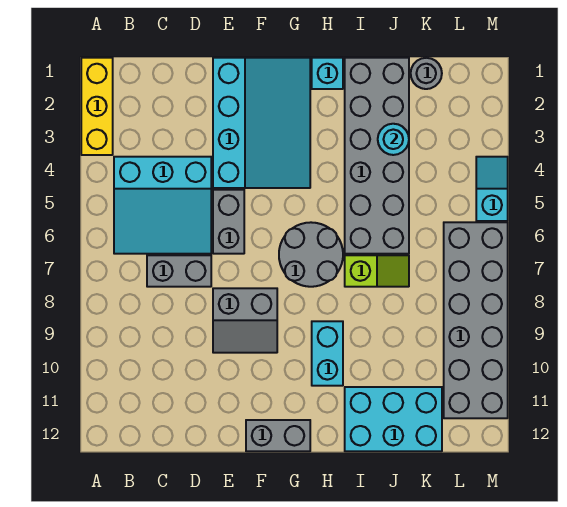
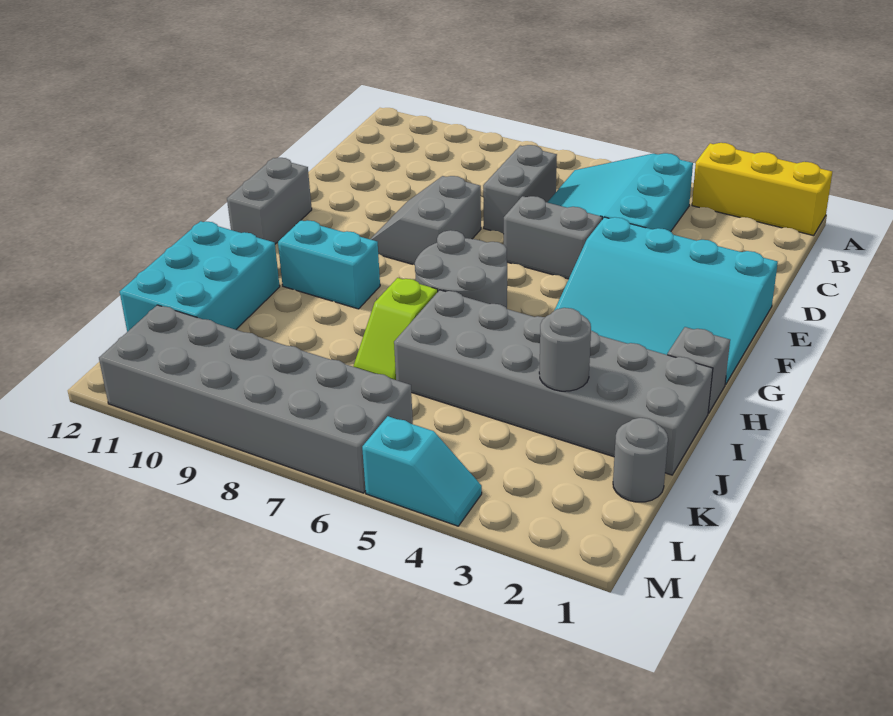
cyan brick H1 level 1 -> grey brick H1 level 1
cyan round brick J3 level 2 -> grey round brick J3 level 2

